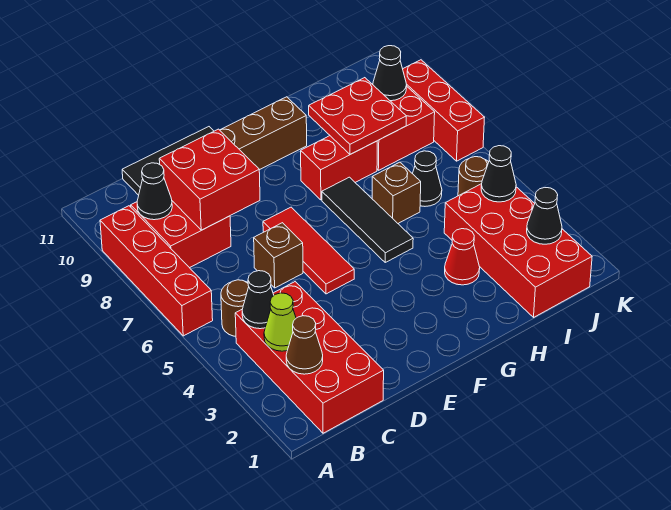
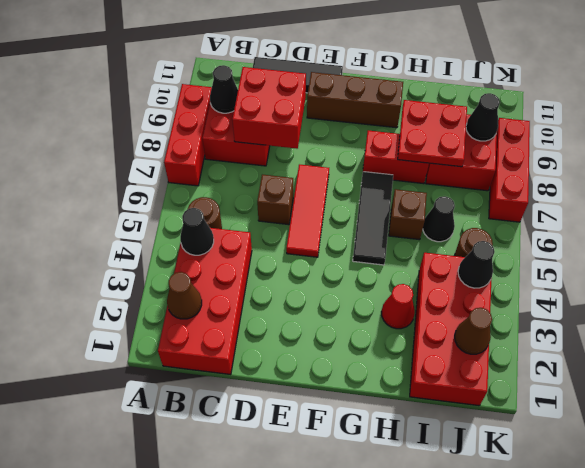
red brick A6:A9 level 1 -> red brick A7:A9 level 1
lime cone B3 level 2 -> none
black cone J2 level 2 -> brown cone J2 level 2

